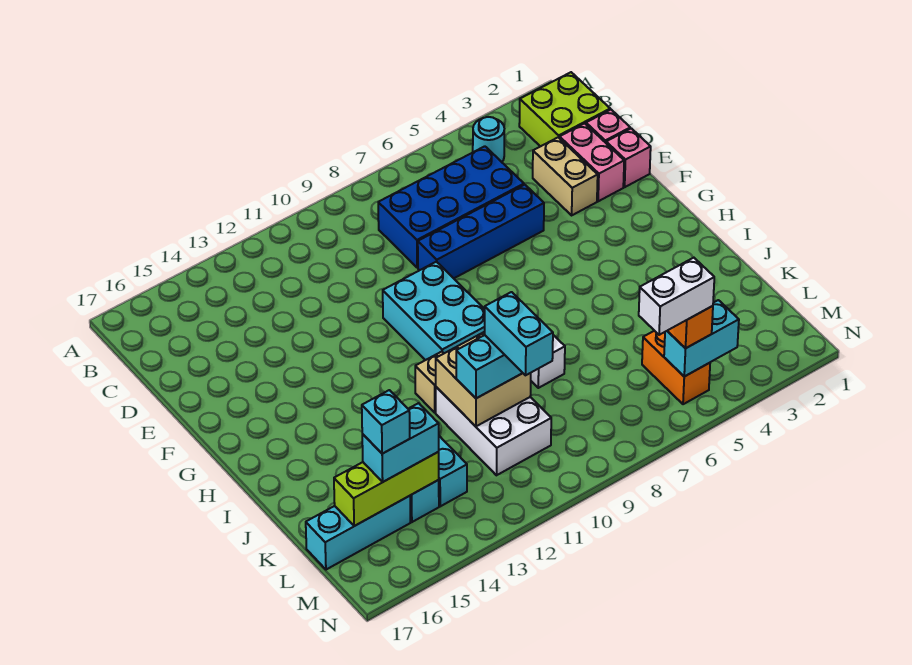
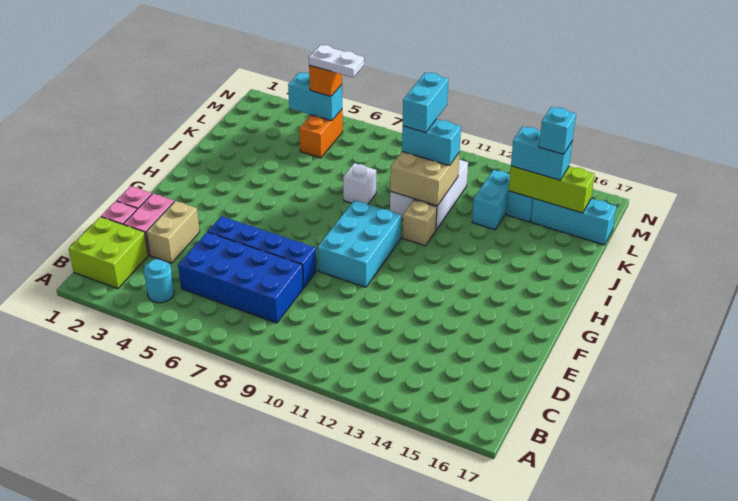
white brick M5:M6 level 4 -> white plate M5:M6 level 4

